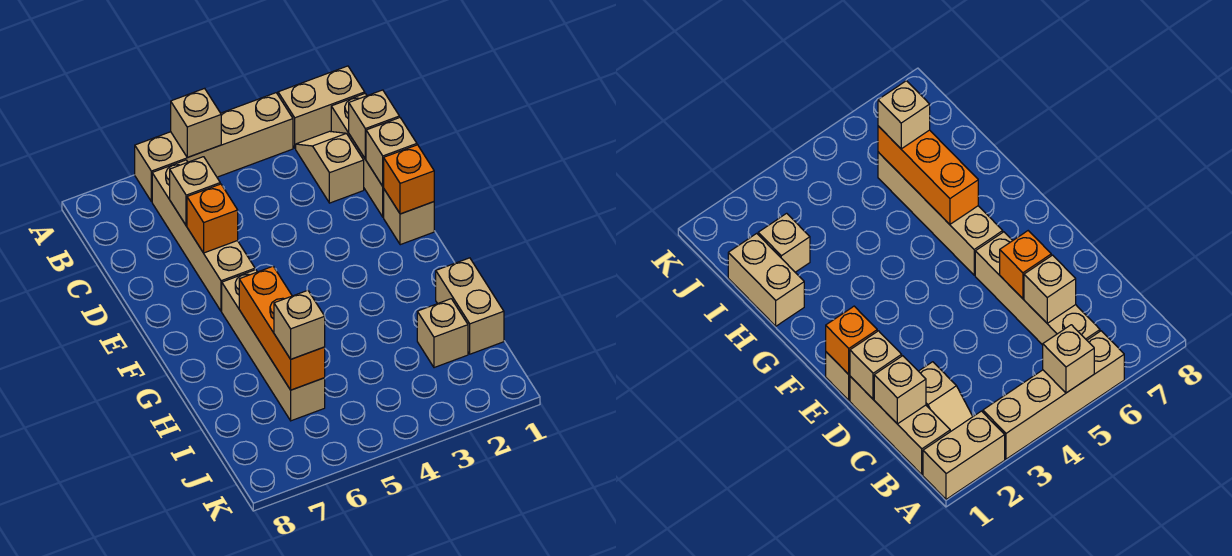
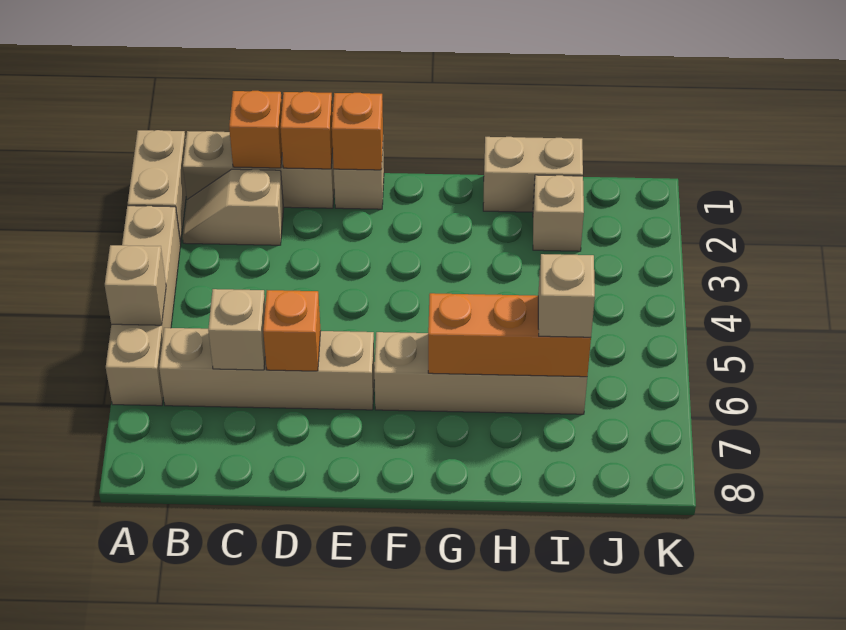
tan brick C1 level 2 -> orange brick C1 level 2
tan brick D1 level 2 -> orange brick D1 level 2

